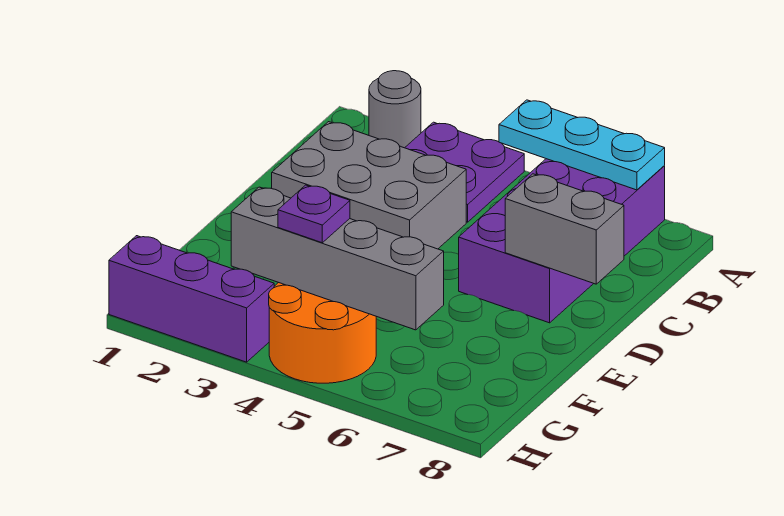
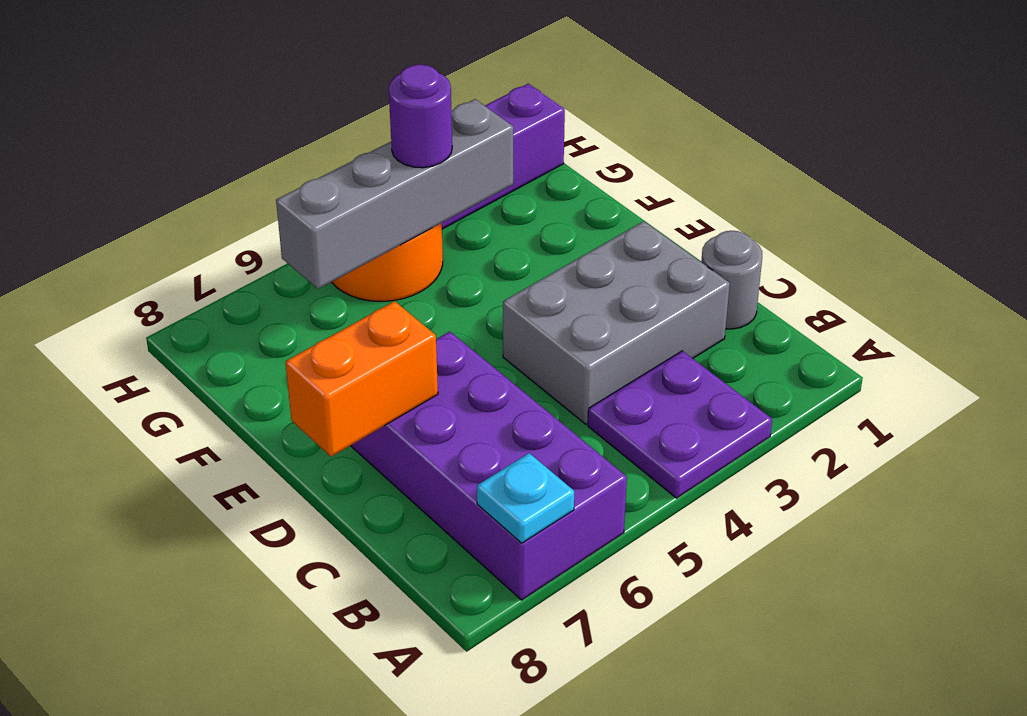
grey round brick A2 level 1 -> grey round brick C1 level 1
cyan plate A5:A7 level 2 -> cyan plate A7 level 2
grey brick D7:D8 level 2 -> orange brick D7:D8 level 2
purple plate G4 level 3 -> purple round brick G4 level 3

